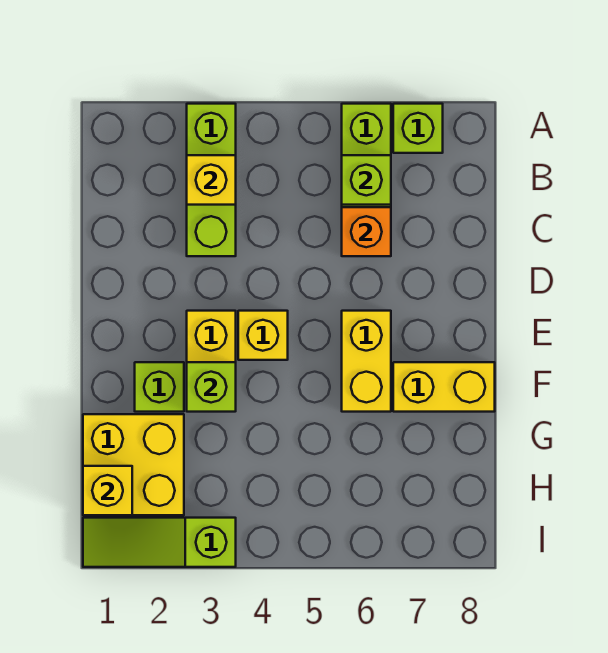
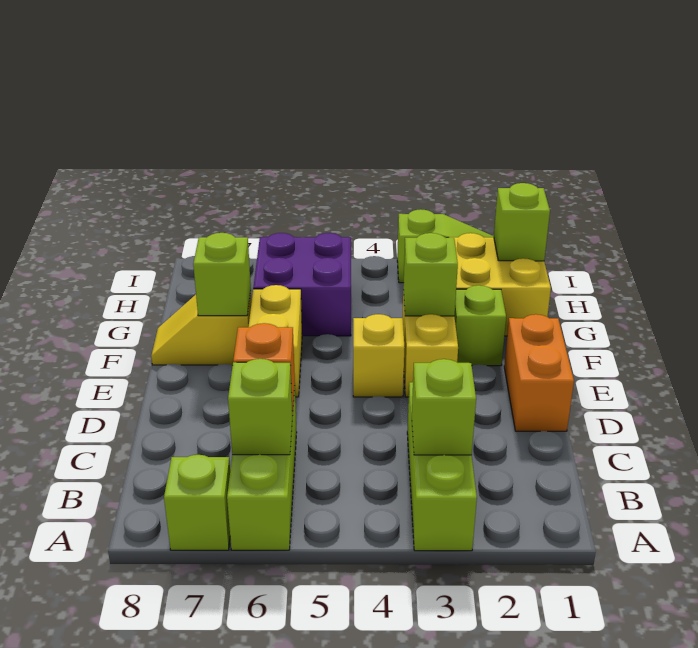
yellow brick B3 level 2 -> lime brick B3 level 2
none -> orange brick D1:E1 level 1
yellow brick F7:F8 level 1 -> yellow slope F7:F8 level 1 top 7
none -> lime brick F7 level 2
none -> purple brick G5:H6 level 1
yellow brick H1 level 2 -> lime brick H1 level 2

